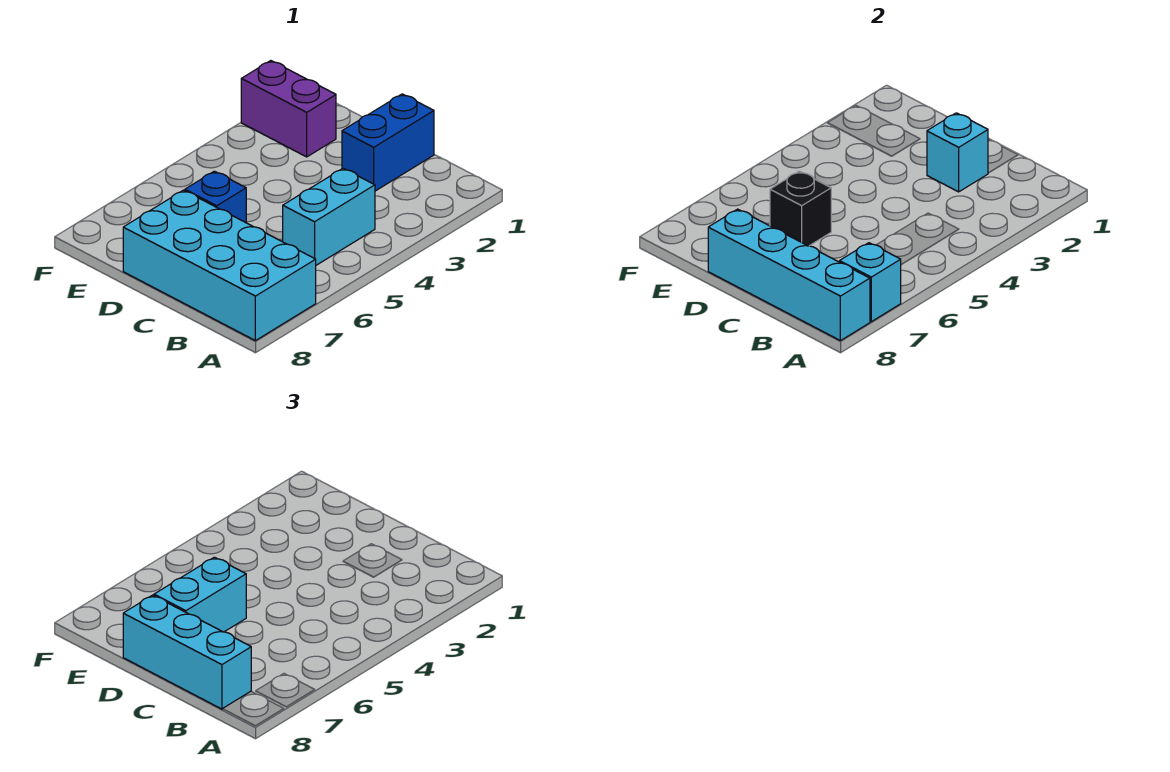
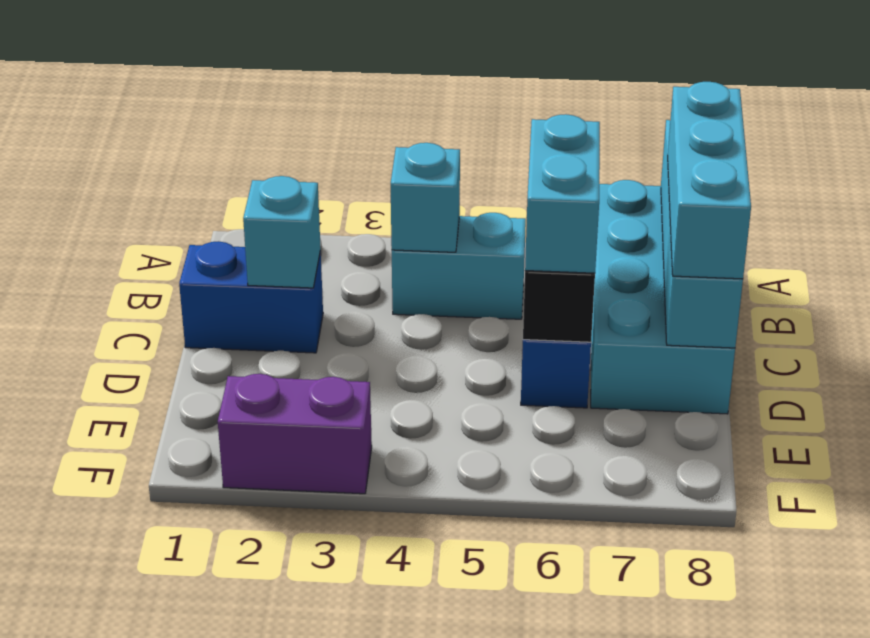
cyan brick A7 level 2 -> cyan brick B4 level 2
cyan brick D6:D7 level 3 -> cyan brick C6:D6 level 3
purple brick E2:F2 level 1 -> purple brick F2:F3 level 1

